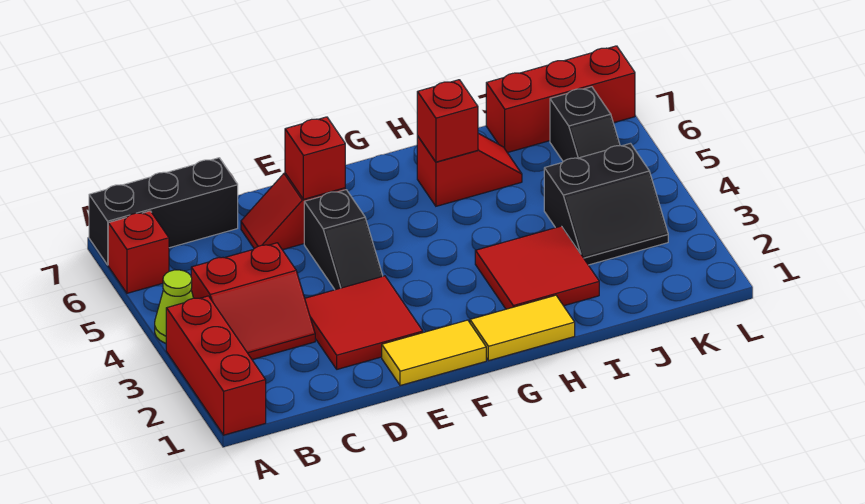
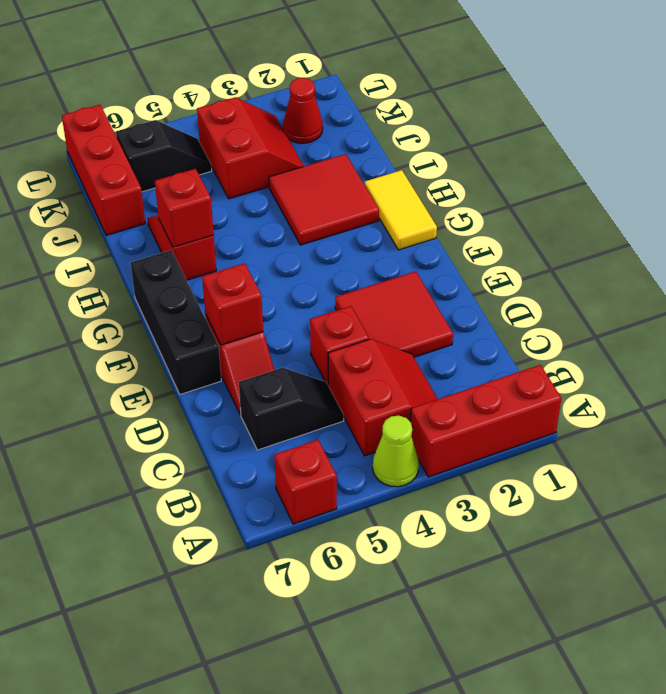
black brick A7:C7 level 1 -> black brick E7:G7 level 1
none -> red brick D4 level 1
yellow tile E1:F1 level 1 -> none
black slope E4:E5 level 1 top 5 -> black slope C5:C6 level 1 top 6
black slope J3:K4 level 1 top 4 -> red slope J3:K4 level 1 top 4
none -> red cone K2 level 1

